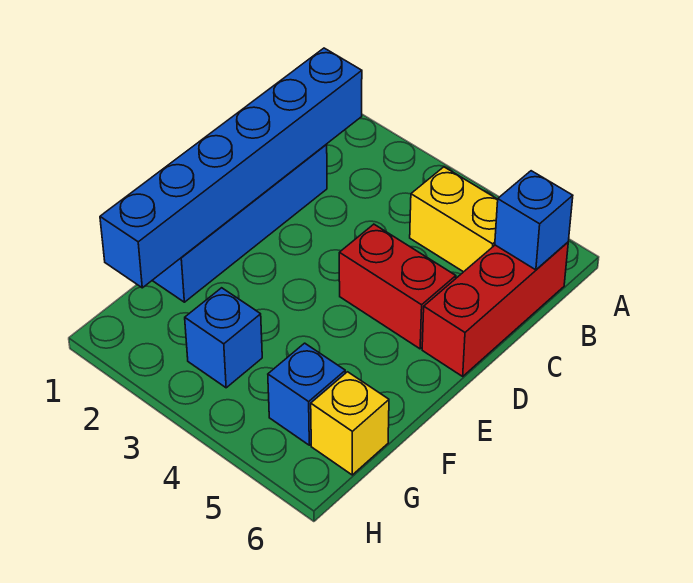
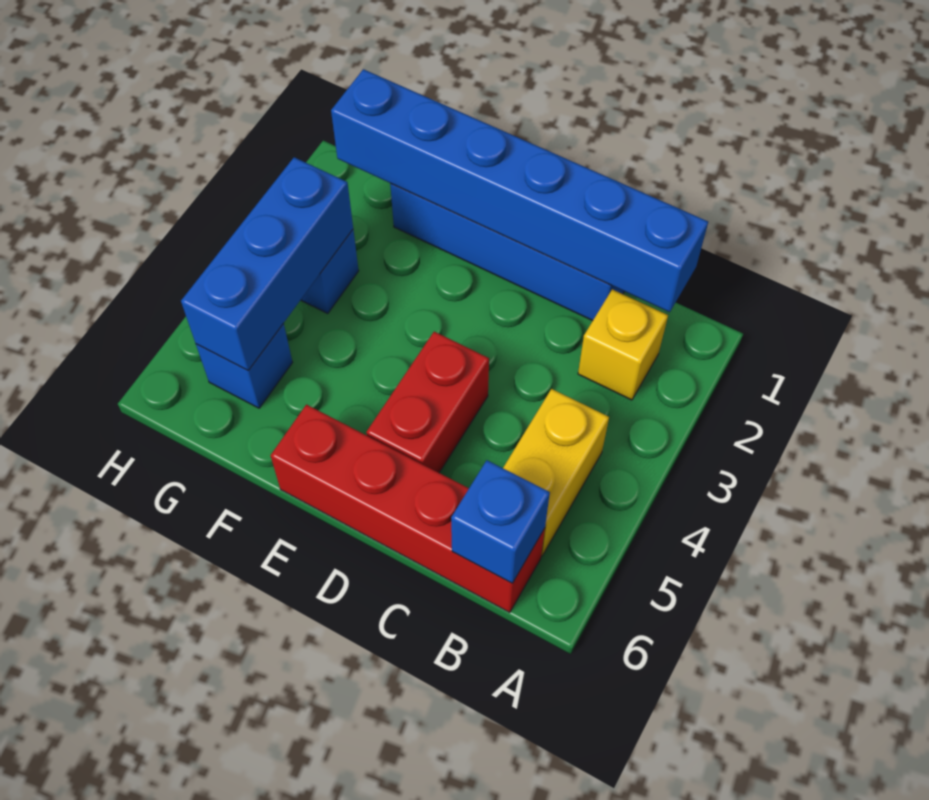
red brick B6:D6 level 1 -> red brick B6:E6 level 1
none -> blue brick G3:G5 level 2
yellow brick G6 level 1 -> yellow brick B2 level 1

